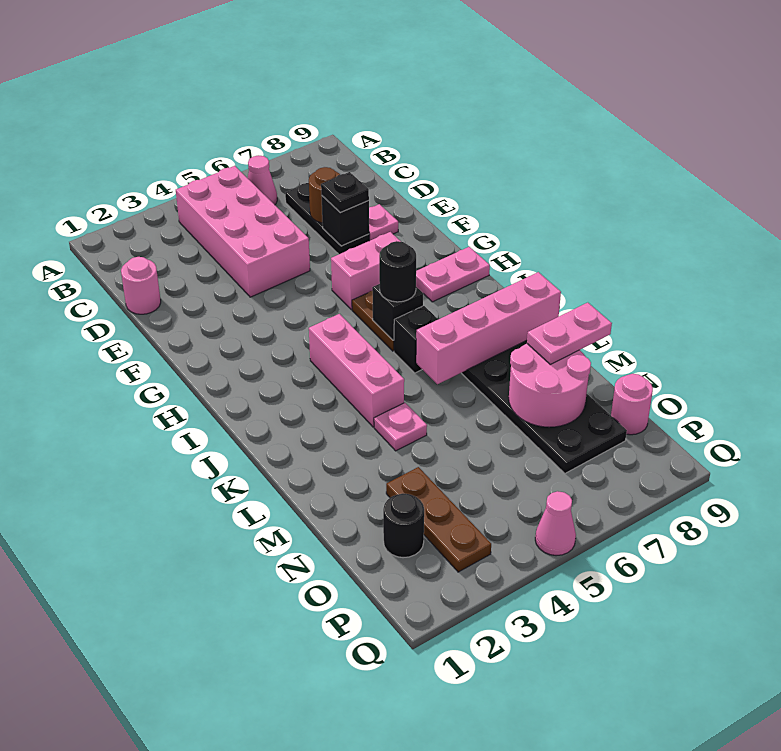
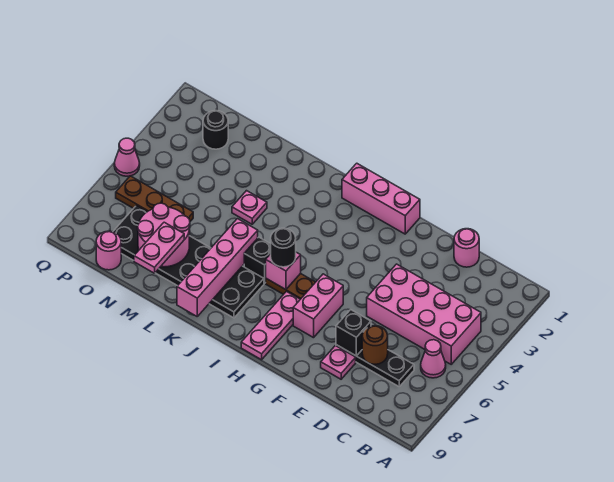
black plate E7 level 3 -> none
pink plate H8:H9 level 1 -> pink plate H7:H9 level 1
pink brick I4:K4 level 1 -> pink brick G1:I1 level 1
black brick I6 level 2 -> pink brick I6 level 2
brown plate N3:P3 level 1 -> brown plate N6:P6 level 1

